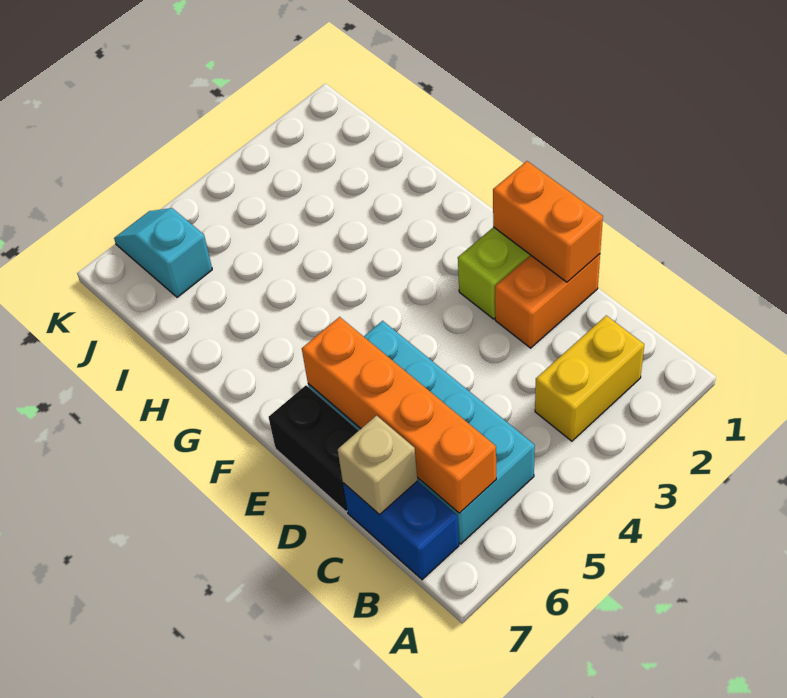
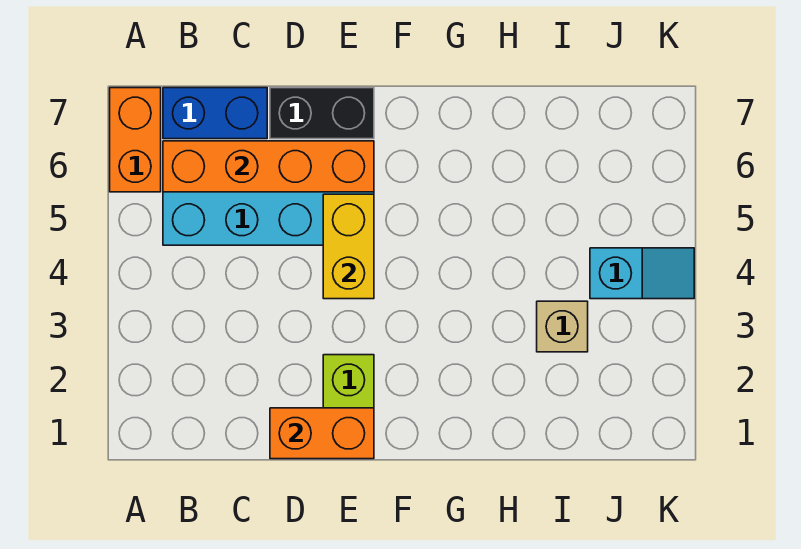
yellow brick B2:B3 level 1 -> yellow brick E4:E5 level 2
tan brick C7 level 2 -> tan brick I3 level 1
orange brick D1:D2 level 1 -> orange brick A6:A7 level 1
cyan slope J6:K6 level 1 top J -> cyan slope J4:K4 level 1 top J

